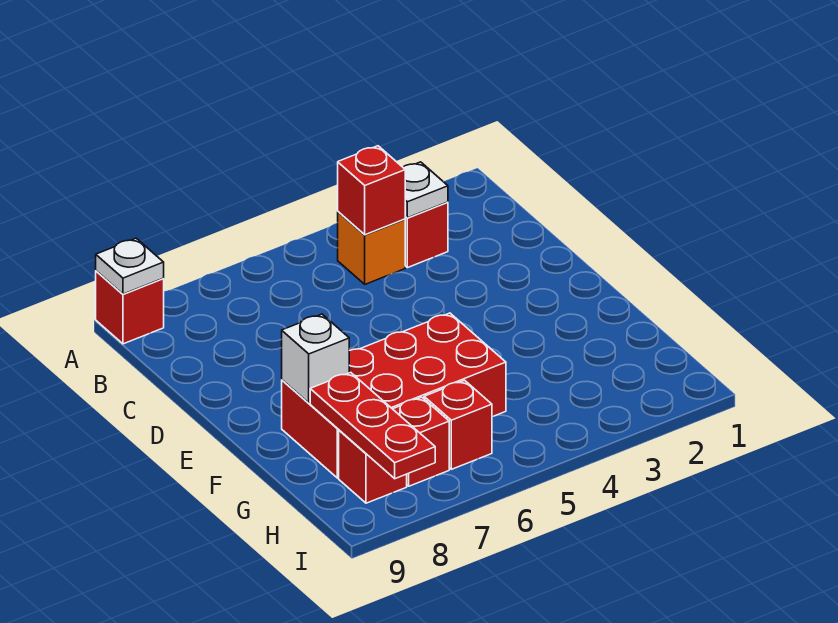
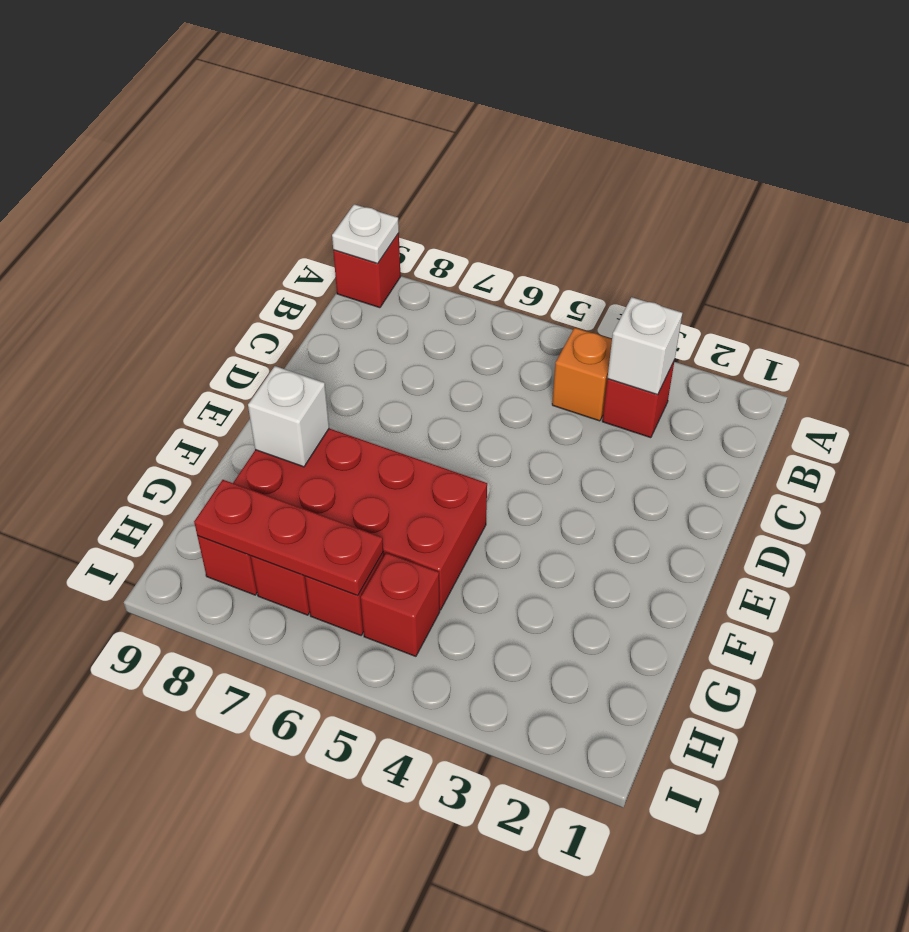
white plate B3 level 2 -> white brick B3 level 2
red brick B4 level 2 -> red brick H5 level 1
red plate G8:I8 level 2 -> red plate H6:H8 level 2

